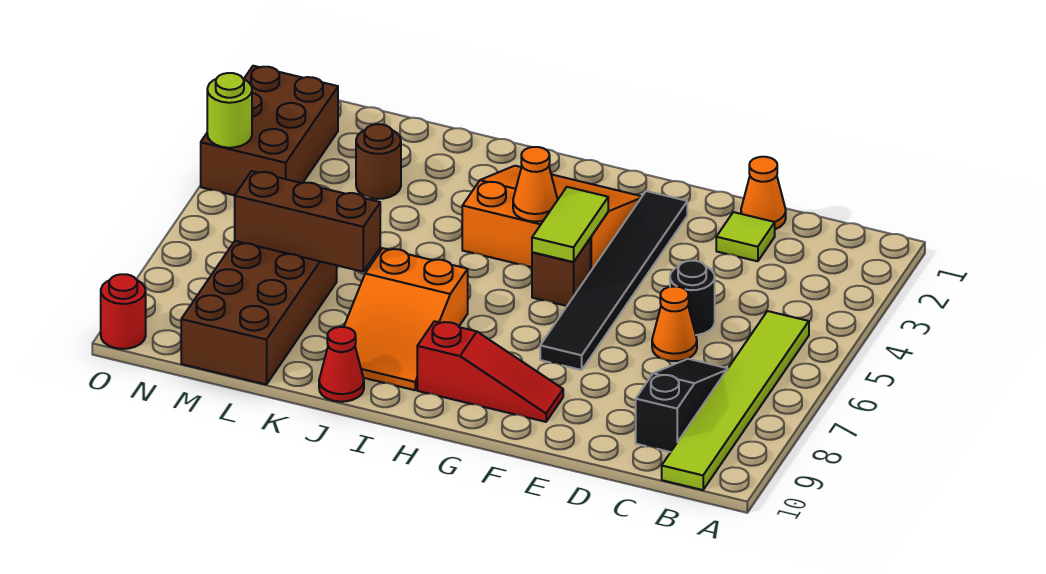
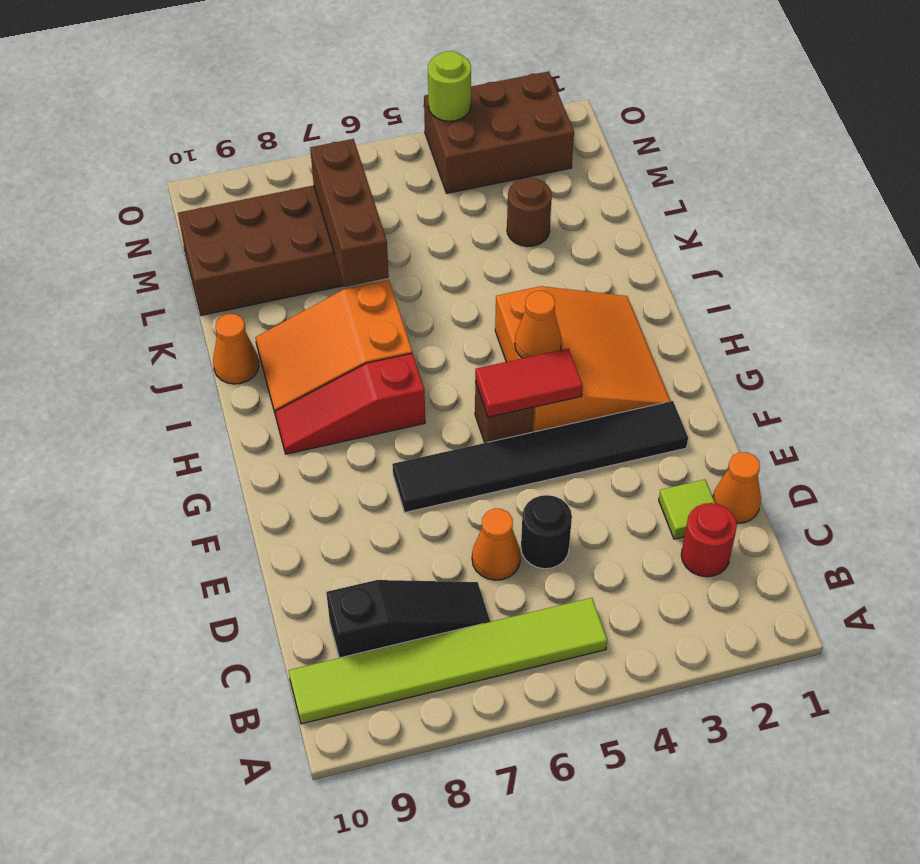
red slope F9:H9 level 1 top H -> red slope H7:H9 level 1 top 7
lime tile G4:G5 level 2 -> red tile G4:G5 level 2
red cone J10 level 1 -> orange cone J10 level 1
red round brick O10 level 1 -> red round brick C2 level 1

